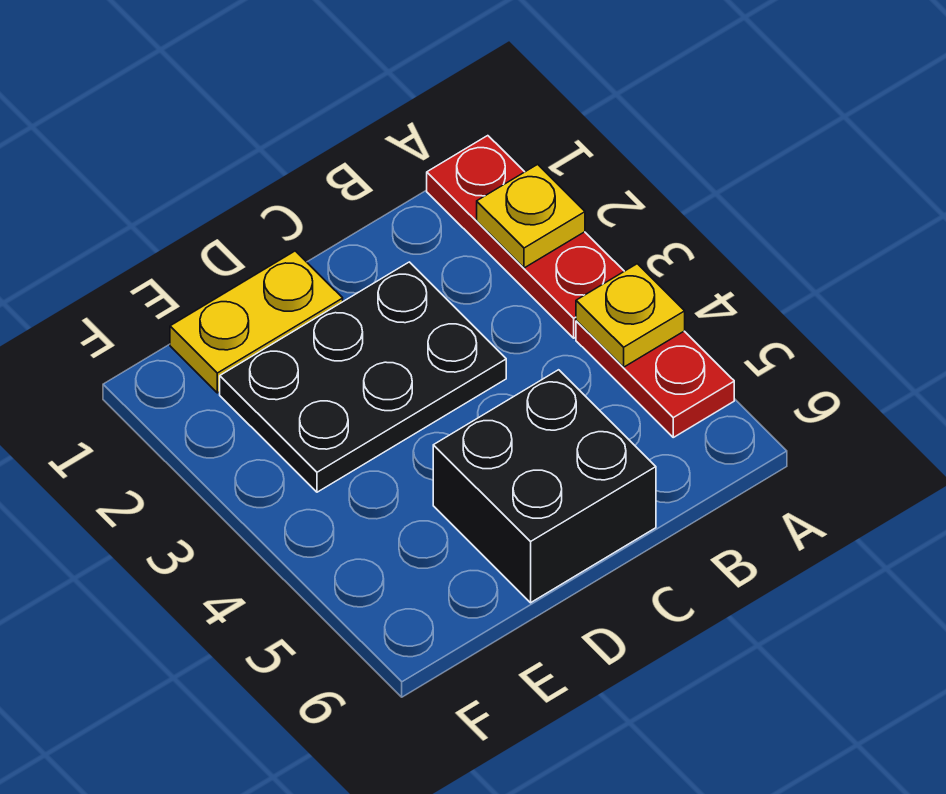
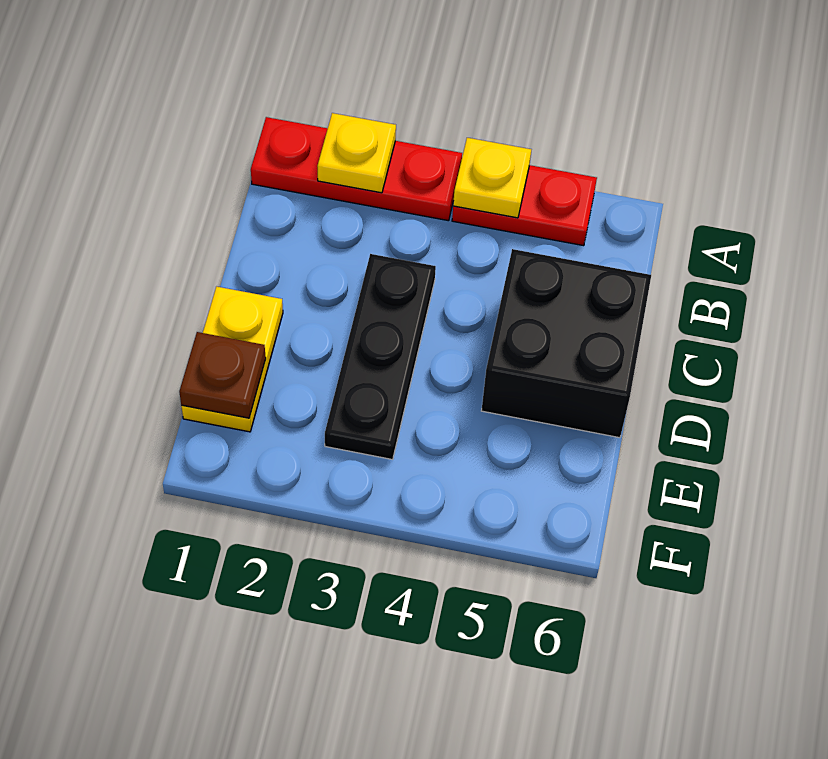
black plate C2:E3 level 1 -> black plate C3:E3 level 1
none -> brown plate E1 level 2

